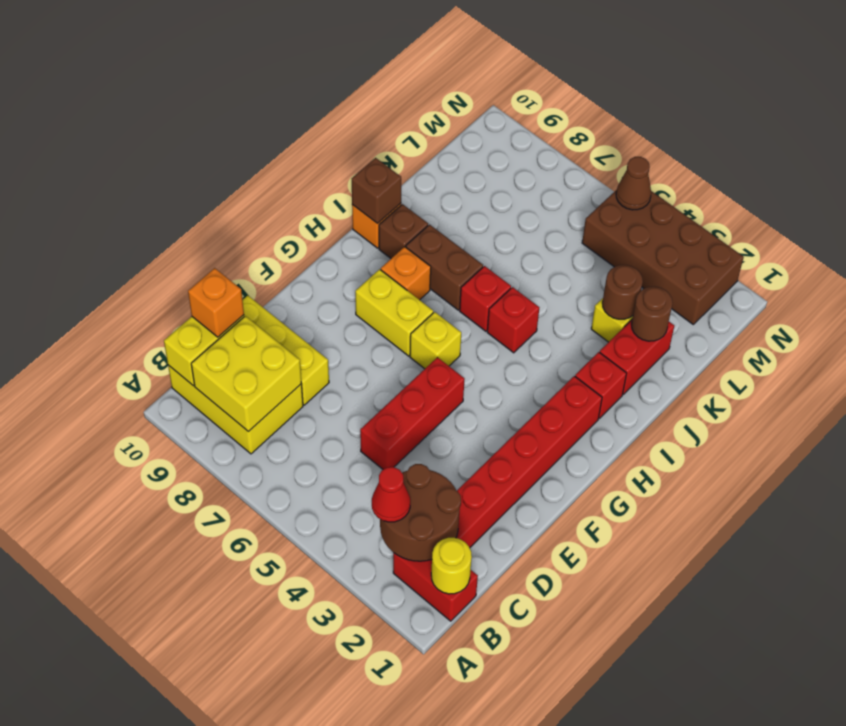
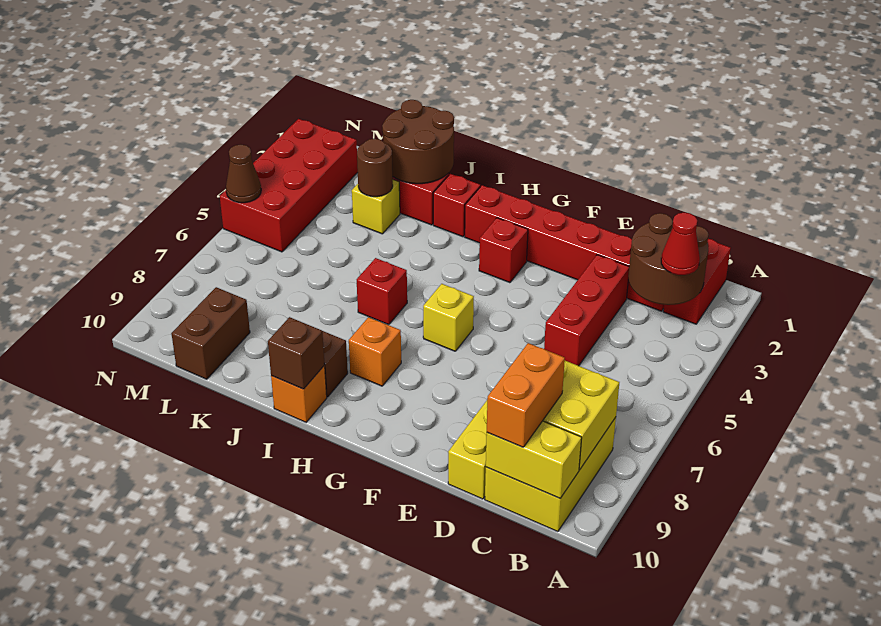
yellow round brick B1 level 2 -> none
orange brick C10 level 3 -> orange brick C9:C10 level 3
red brick D5:F5 level 1 -> red brick D3:D5 level 1
yellow brick G7:G8 level 1 -> none
red brick I5 level 1 -> red brick G3 level 1
brown brick I7:I8 level 1 -> brown brick L9:L10 level 1
brown round brick K2 level 2 -> brown round brick J1:K2 level 2
brown brick M2:N5 level 1 -> red brick M2:N5 level 1

